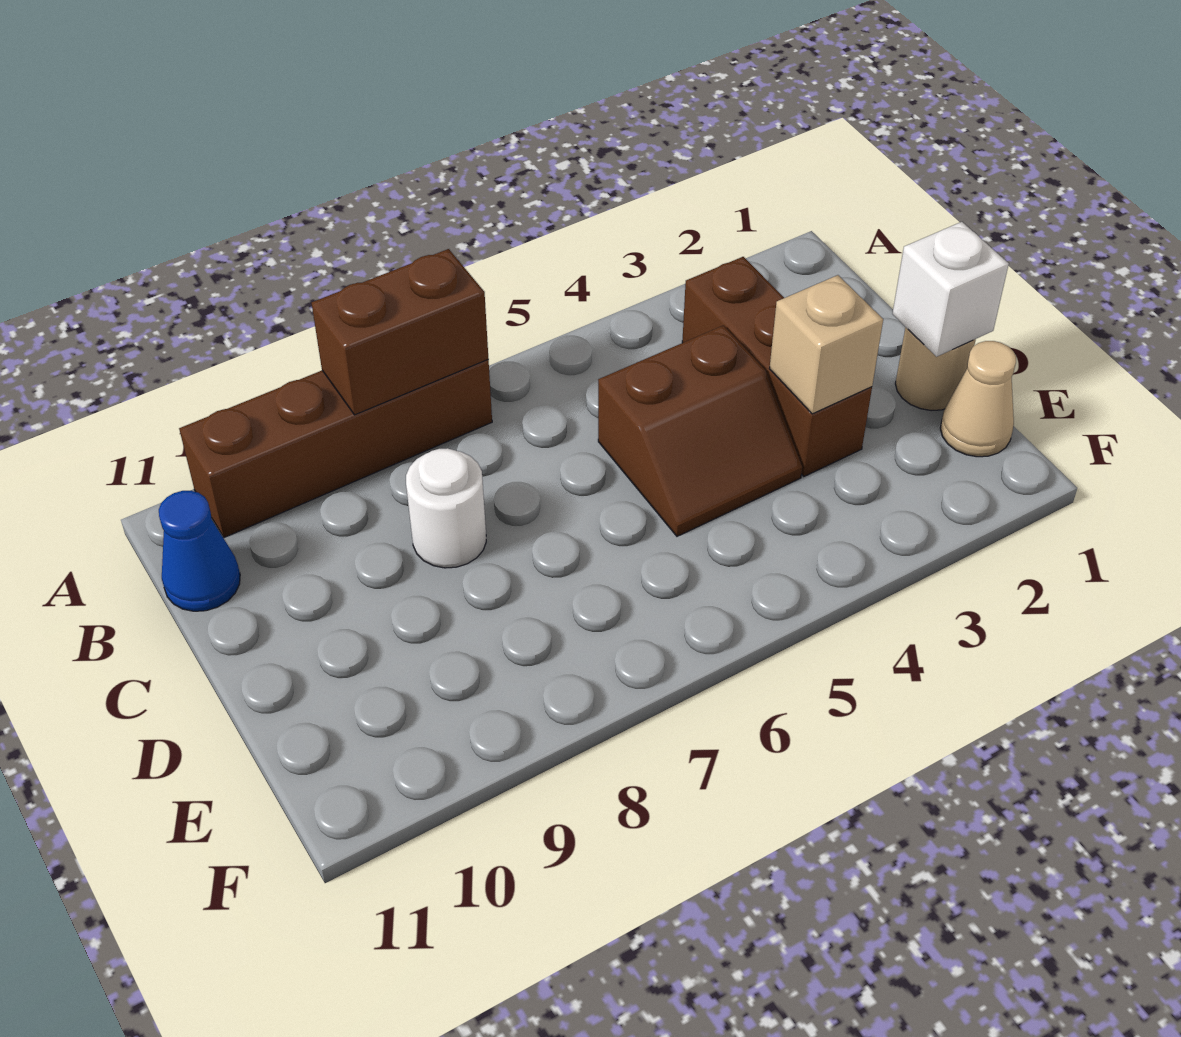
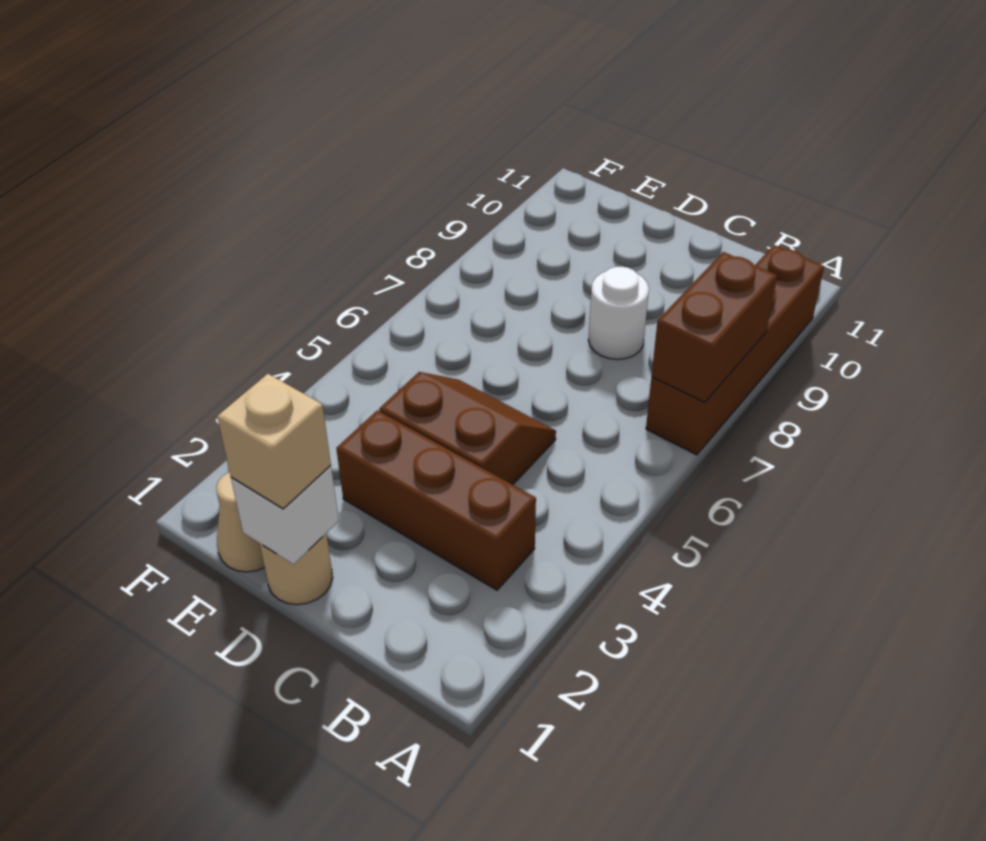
blue cone B11 level 1 -> none
brown slope C4:D5 level 1 top C -> brown slope C4:D5 level 1 top 4
tan brick D3 level 2 -> tan brick D1 level 3

